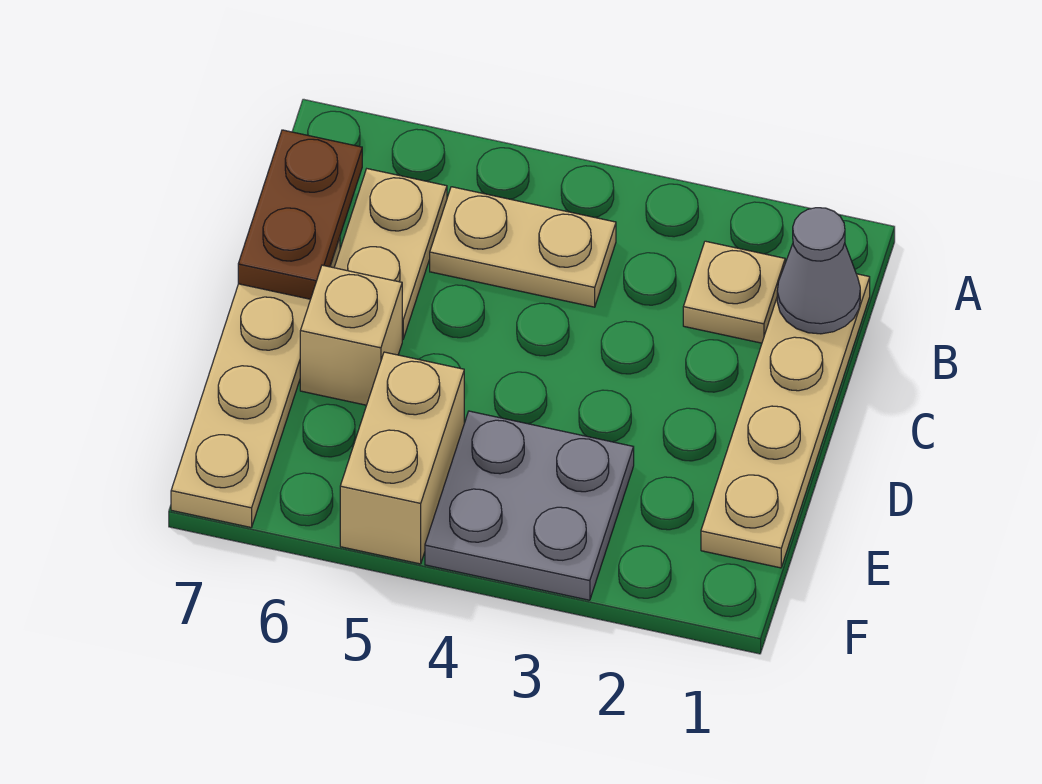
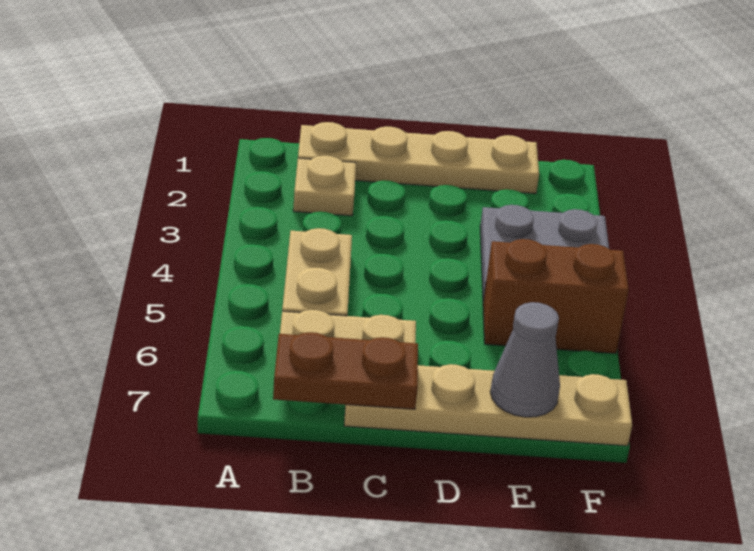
grey cone B1 level 2 -> grey cone E7 level 2
tan brick D6 level 1 -> none
tan brick E5:F5 level 1 -> brown brick E5:F5 level 1

